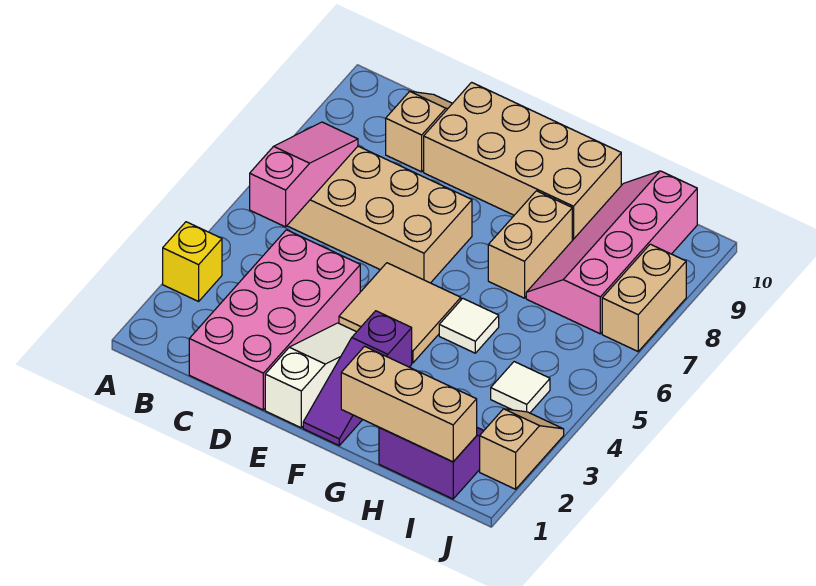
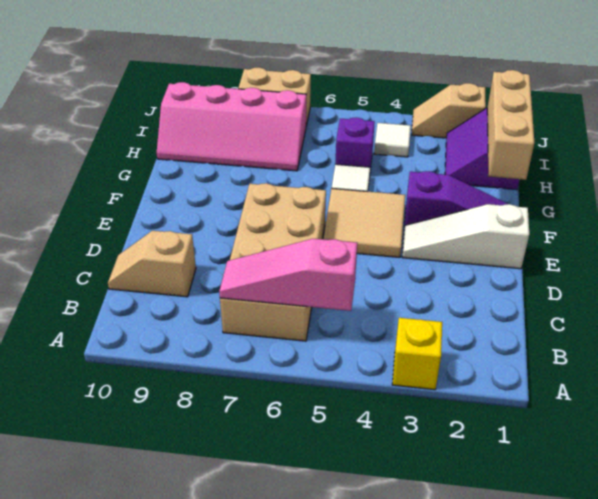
pink brick C1:D4 level 1 -> none
tan brick D9:G10 level 1 -> none
tan brick G7:G8 level 1 -> none
none -> purple brick H5 level 1

